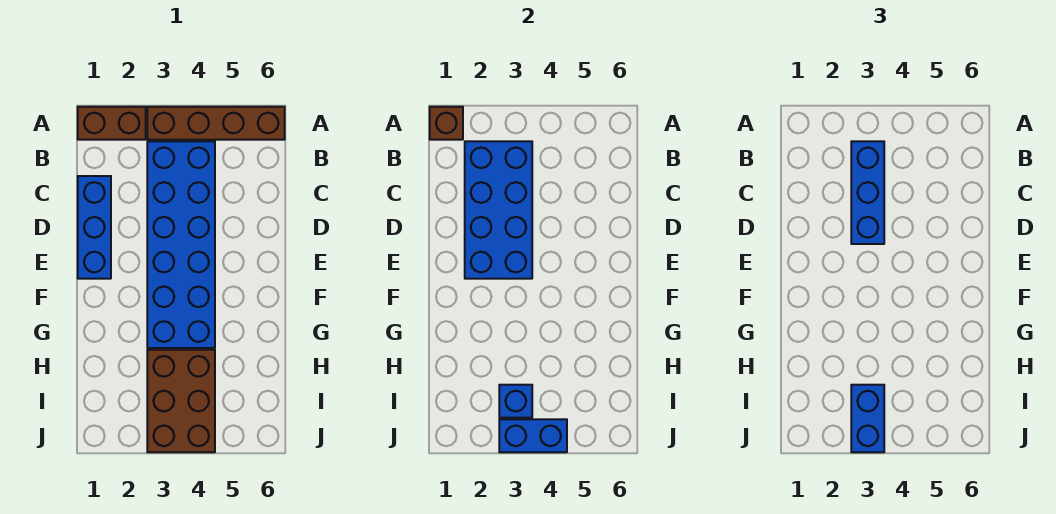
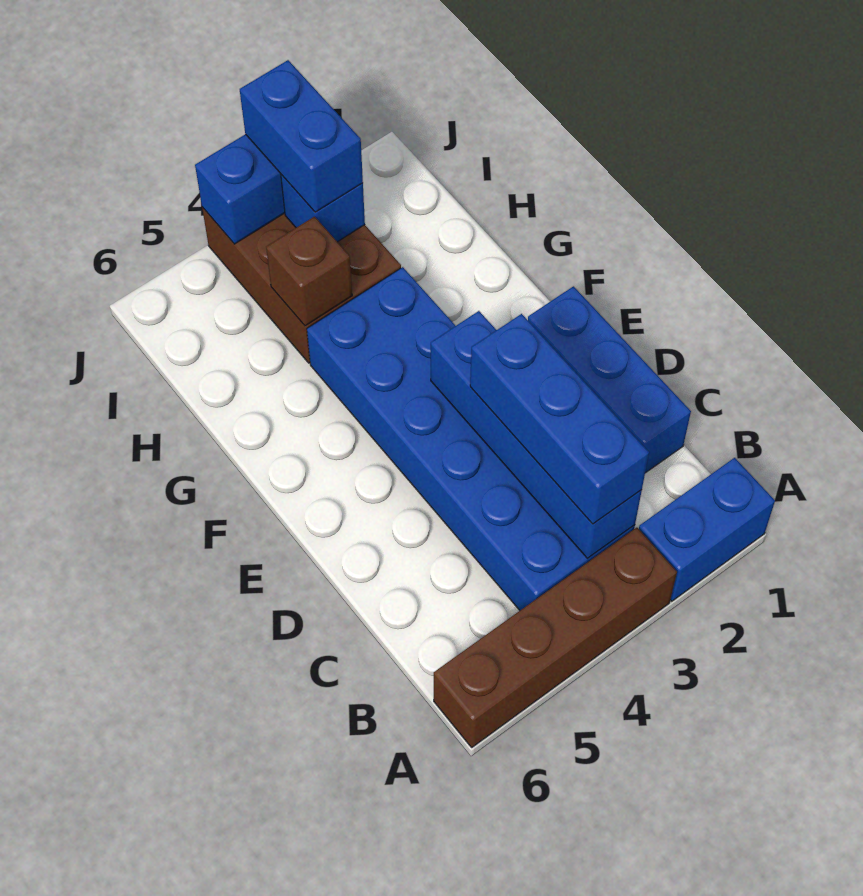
brown brick A1:A2 level 1 -> blue brick A1:A2 level 1
brown brick A1 level 2 -> brown brick H4 level 2
blue brick B2:E3 level 2 -> blue brick B3:E3 level 2

